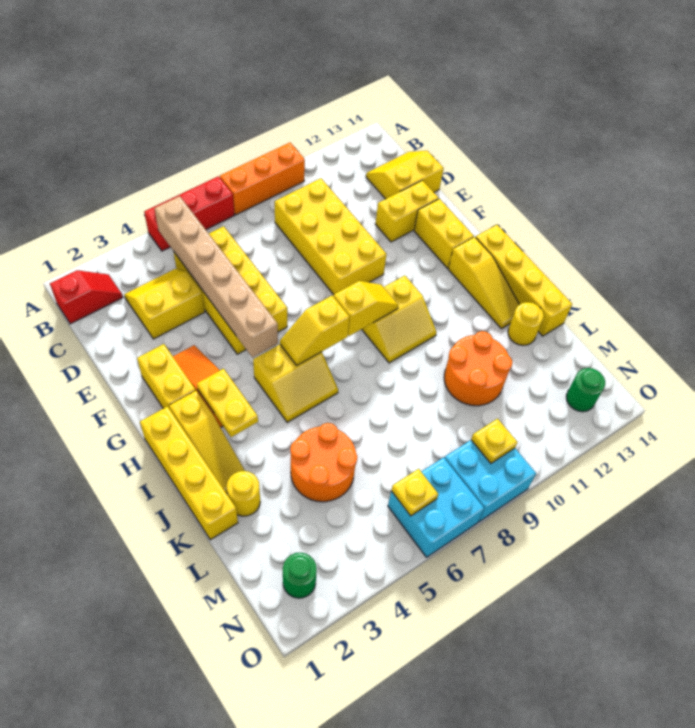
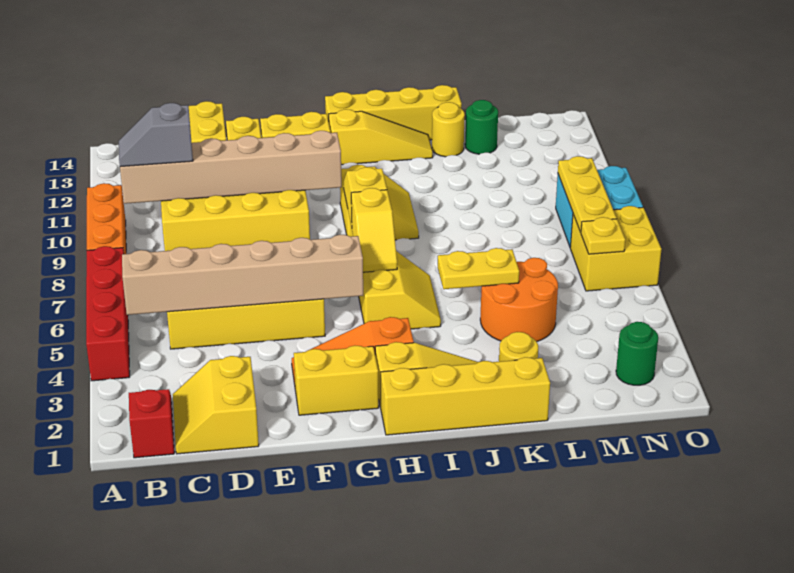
red brick A5:A7 level 1 -> red brick A4:A7 level 1
none -> tan brick B10:G10 level 2
none -> grey slope B10:C10 level 3 top C
yellow slope C3:D4 level 1 top D -> yellow slope C1:D2 level 1 top D
yellow plate H3:I3 level 2 -> yellow plate J5:K5 level 2
orange round brick K10:L11 level 1 -> none
cyan brick N6:O7 level 1 -> yellow brick N6:O7 level 1
yellow plate N9 level 2 -> yellow plate N7:N9 level 2
green round brick N13 level 1 -> green round brick L13 level 1

